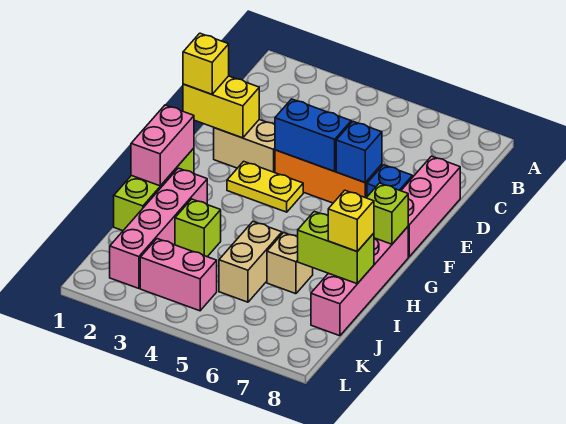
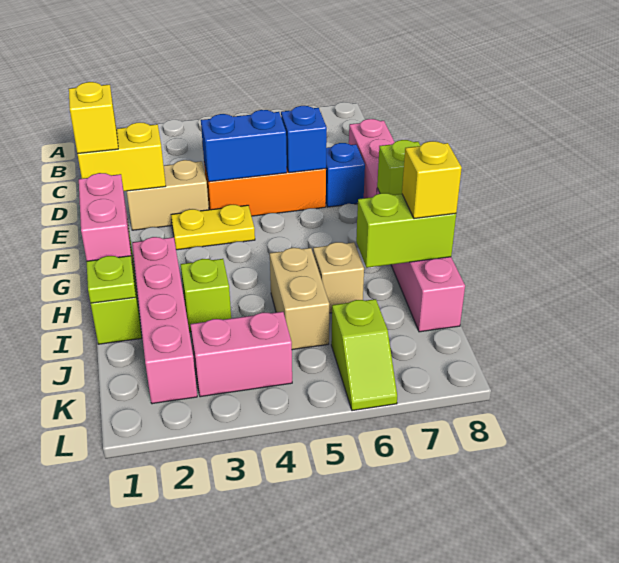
none -> lime plate I1 level 2
none -> lime slope K6:L6 level 1 top K

